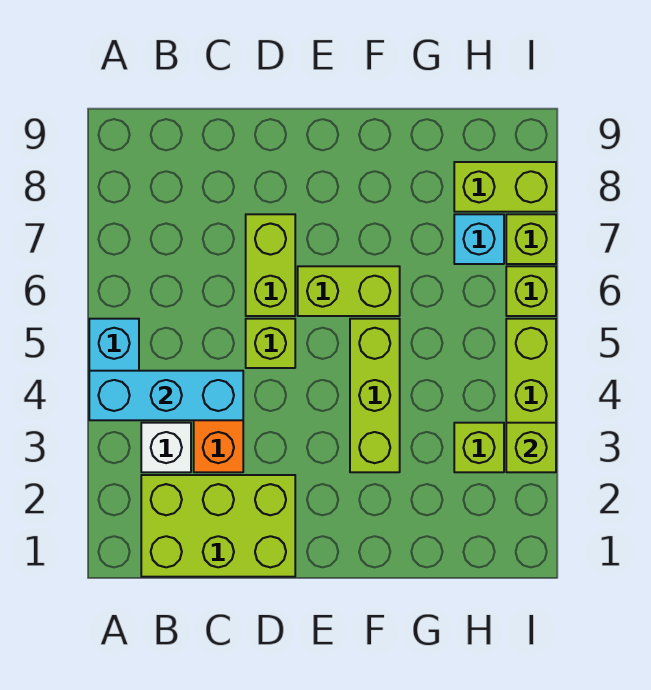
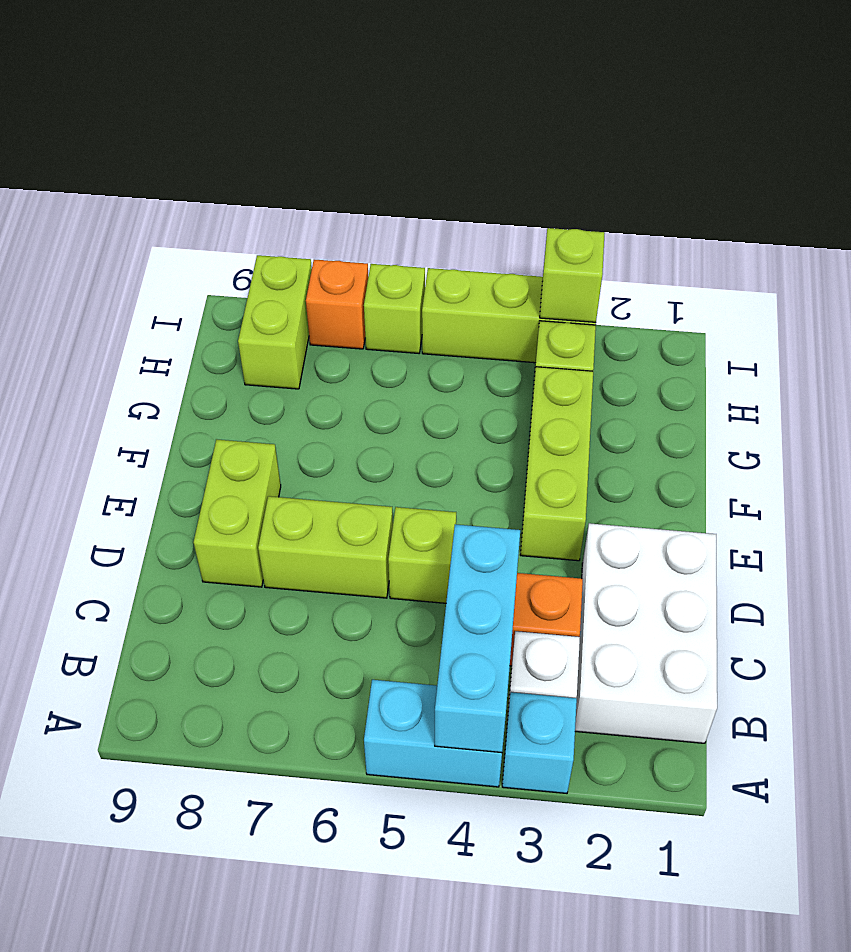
lime brick B1:D2 level 1 -> white brick B1:D2 level 1
lime brick E6:F6 level 1 -> lime brick D8:E8 level 1
lime brick F3:F5 level 1 -> lime brick E3:G3 level 1
cyan brick H7 level 1 -> cyan brick A3 level 1
lime brick I7 level 1 -> orange brick I7 level 1

